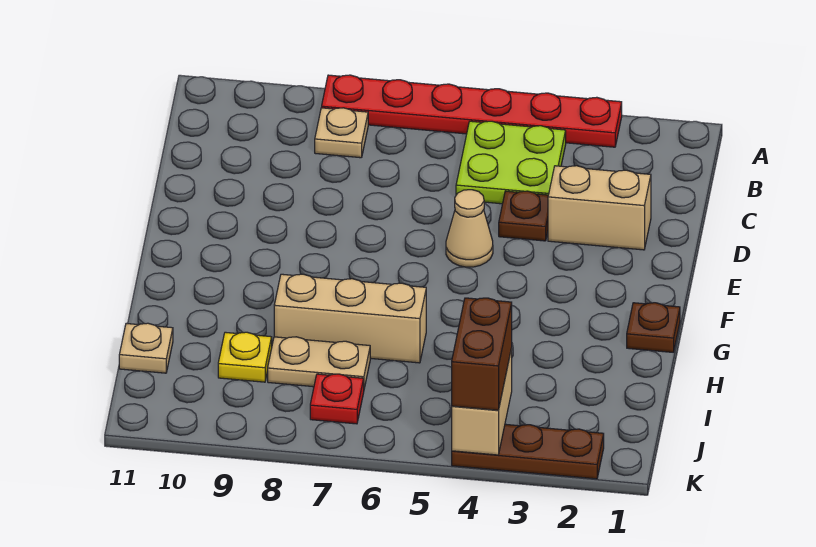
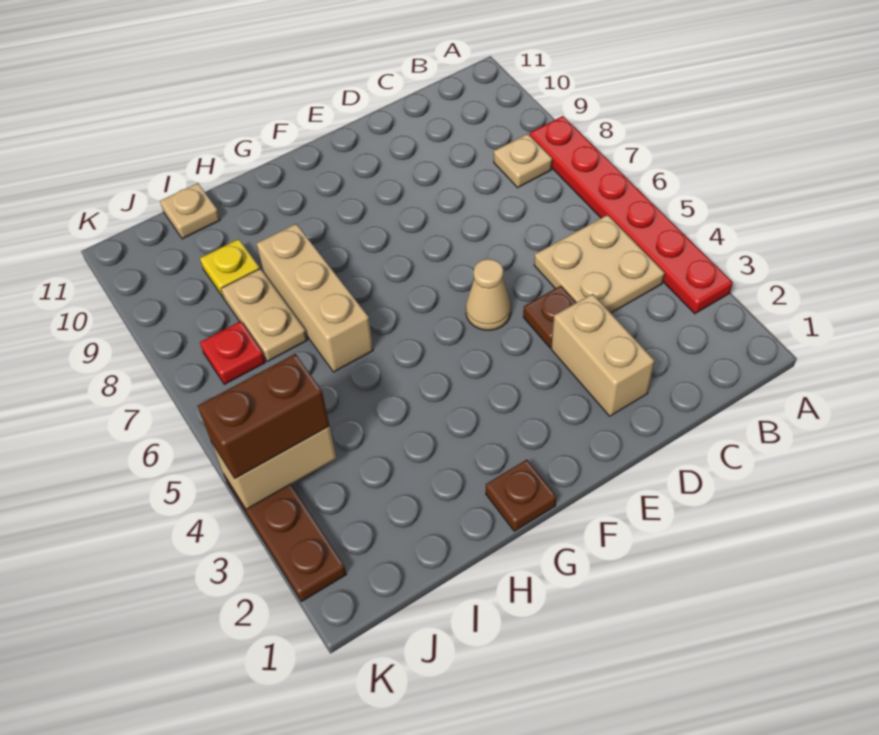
lime plate B4:C5 level 1 -> tan plate B4:C5 level 1

